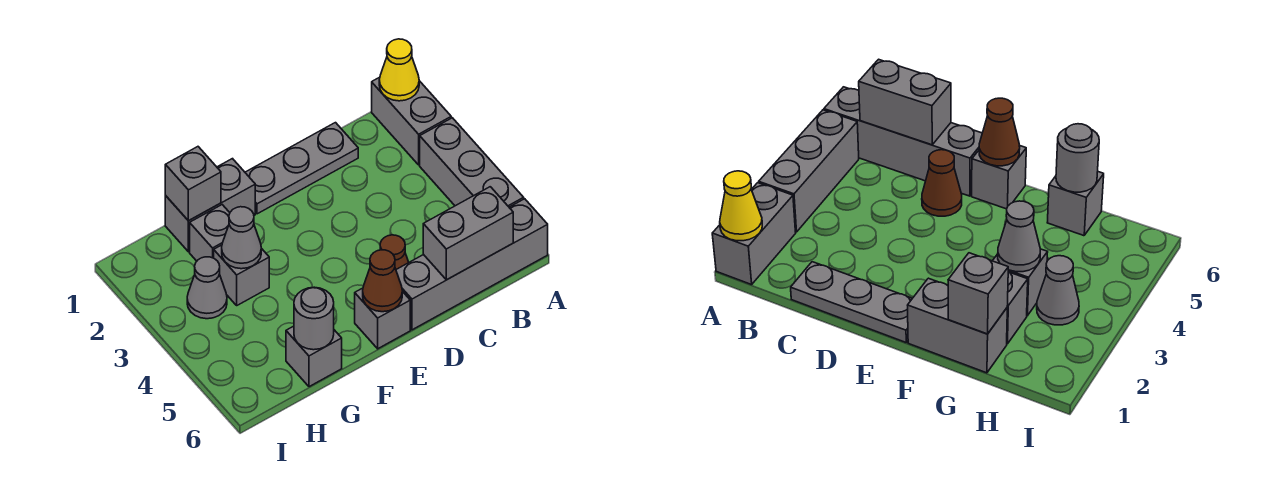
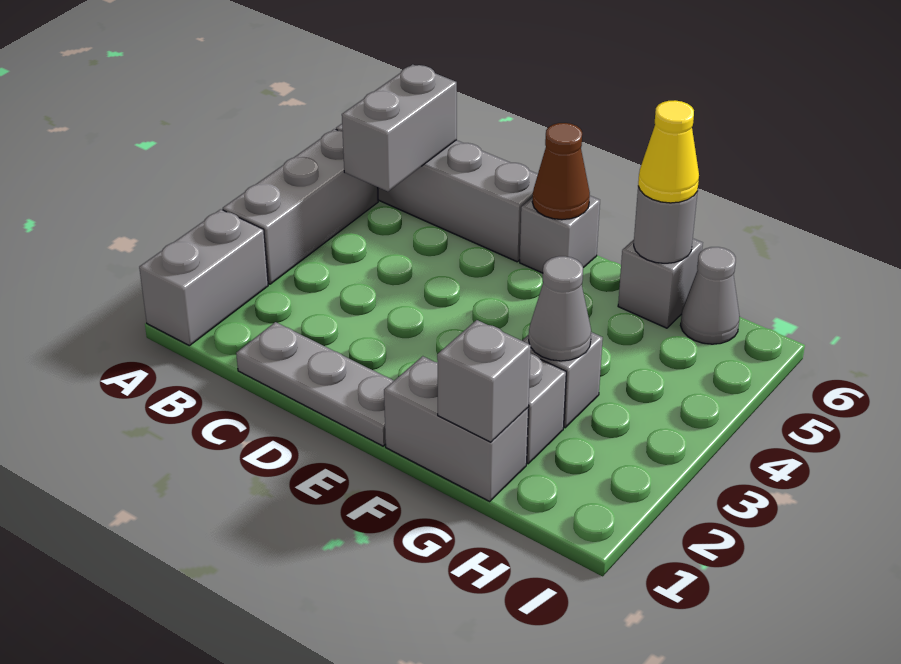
yellow cone A1 level 2 -> yellow cone G6 level 3
grey brick B6:C6 level 2 -> grey brick B5:B6 level 2
brown cone D5 level 1 -> none
grey cone H3 level 1 -> grey cone H6 level 1

